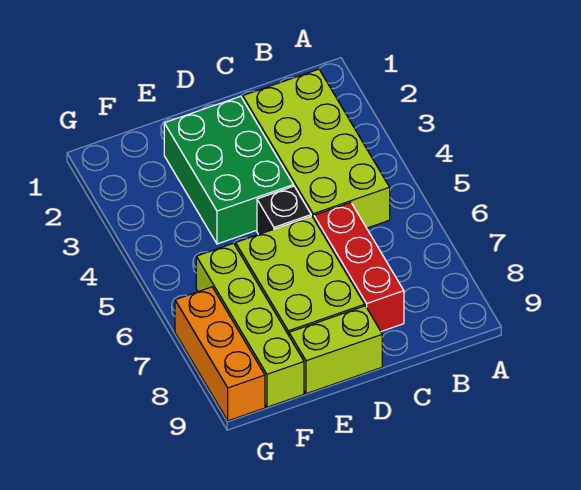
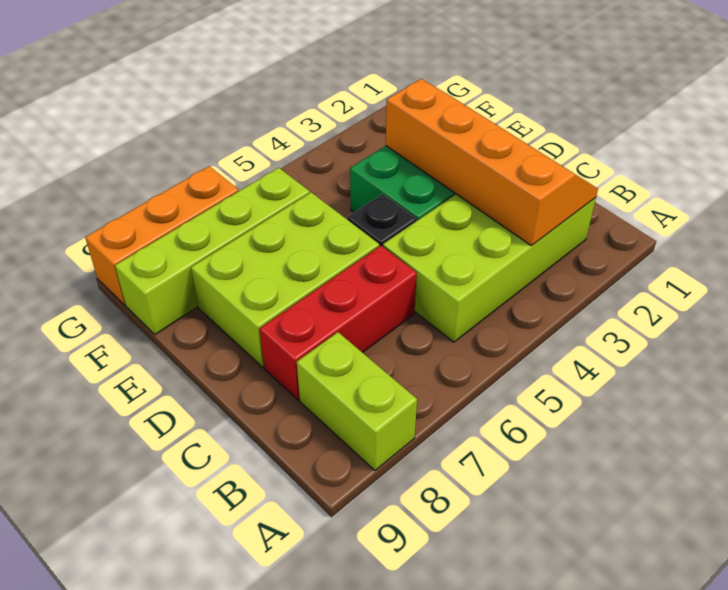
none -> orange slope B2:E3 level 2 top 3
lime brick D9:E9 level 1 -> lime brick A8:B8 level 1

